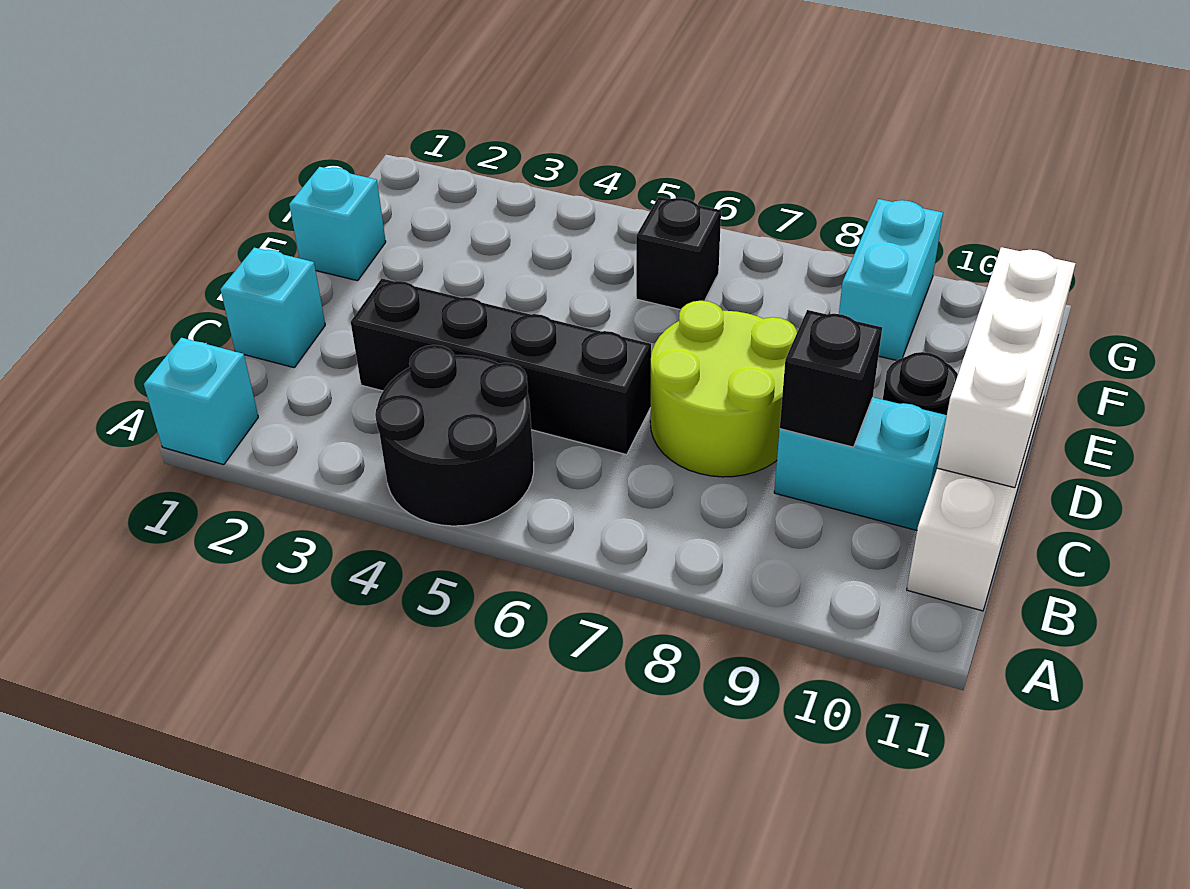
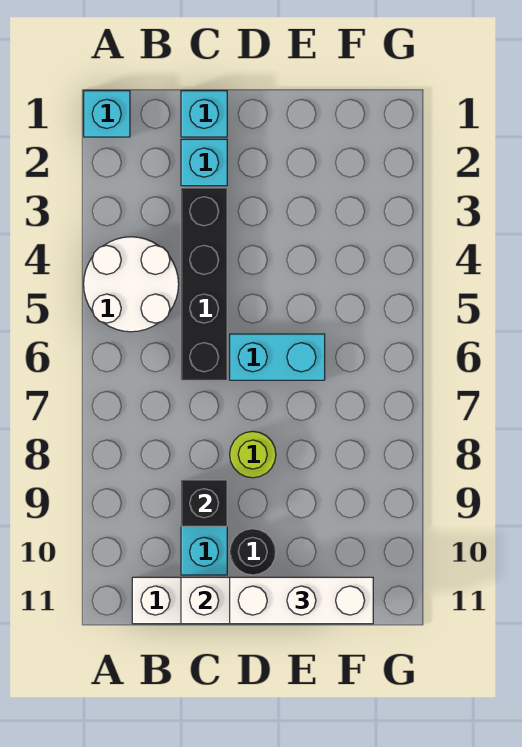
black round brick A4:B5 level 1 -> white round brick A4:B5 level 1
lime round brick C7:D8 level 1 -> lime round brick D8 level 1
none -> white brick D11:F11 level 3
cyan brick E1 level 1 -> cyan brick C2 level 1
black brick F6 level 1 -> none
cyan brick F9:G9 level 1 -> cyan brick D6:E6 level 1

